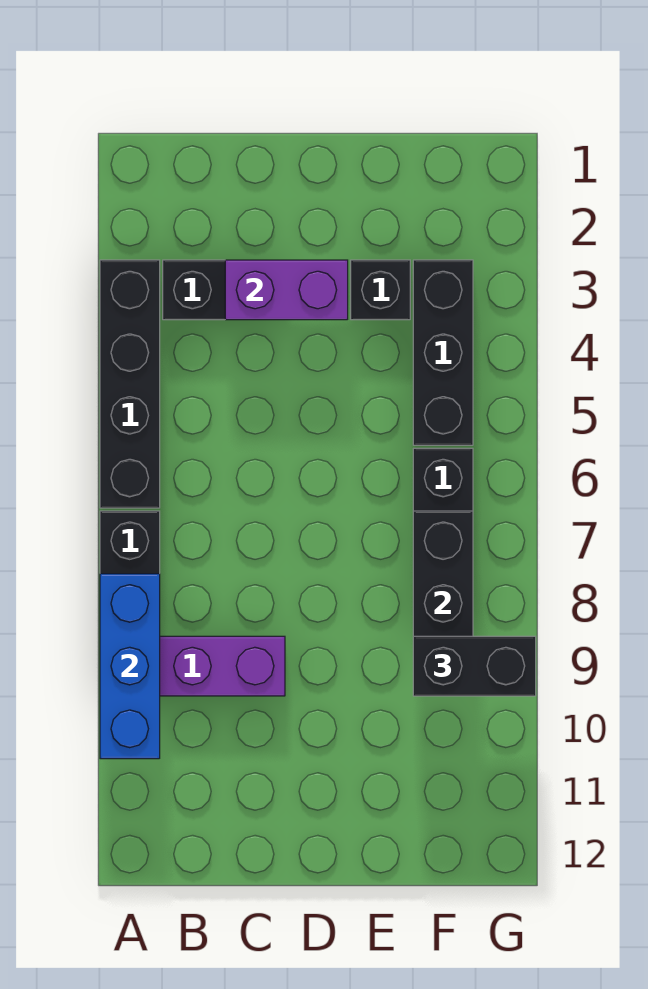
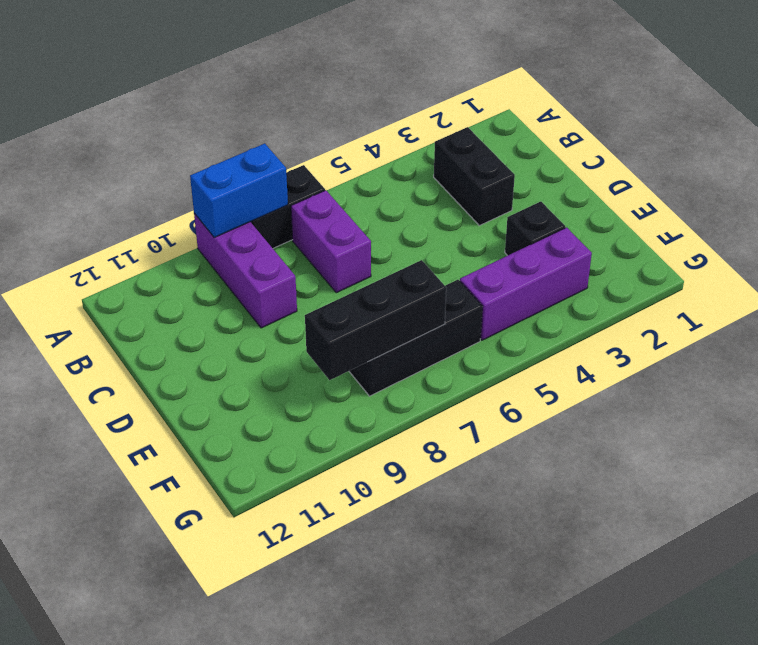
black brick A3:A6 level 1 -> none
blue brick A8:A10 level 2 -> blue brick A8:A9 level 2
purple brick C3:D3 level 2 -> purple brick B7:C7 level 1
black brick F3:F5 level 1 -> purple brick F3:F5 level 1
black brick F9:G9 level 3 -> none

